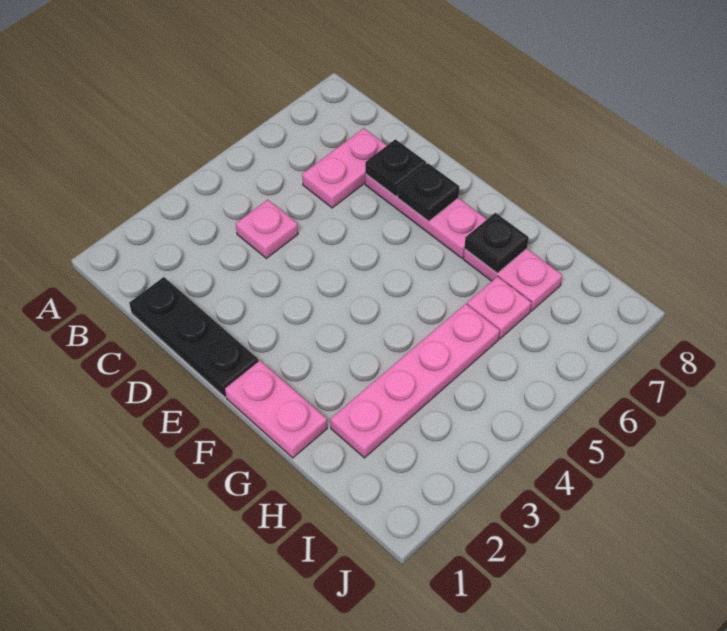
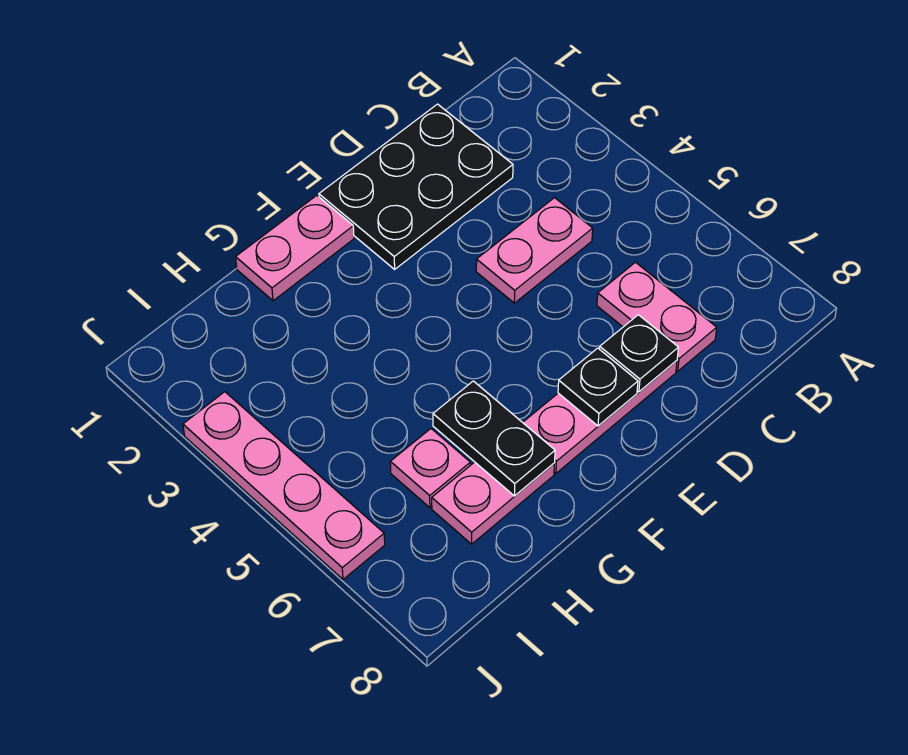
black plate C1:E1 level 1 -> black plate C1:E2 level 1
pink plate C4 level 1 -> pink plate C4:D4 level 1
black plate G7 level 2 -> black plate G6:G7 level 2
pink plate H2:H5 level 1 -> pink plate J3:J6 level 1

